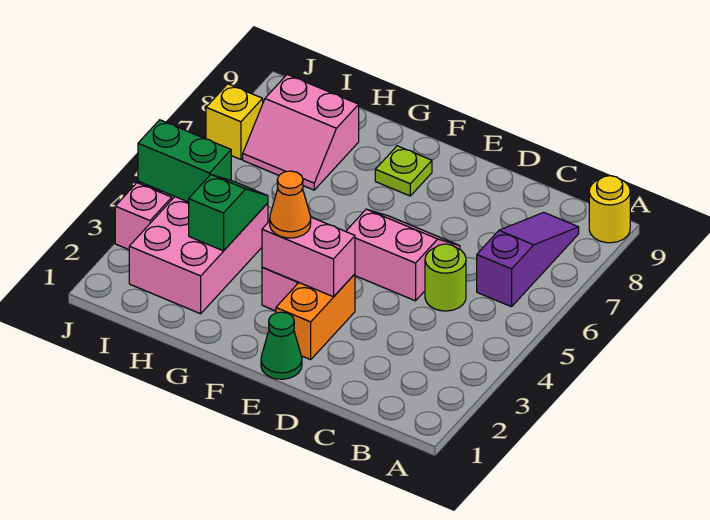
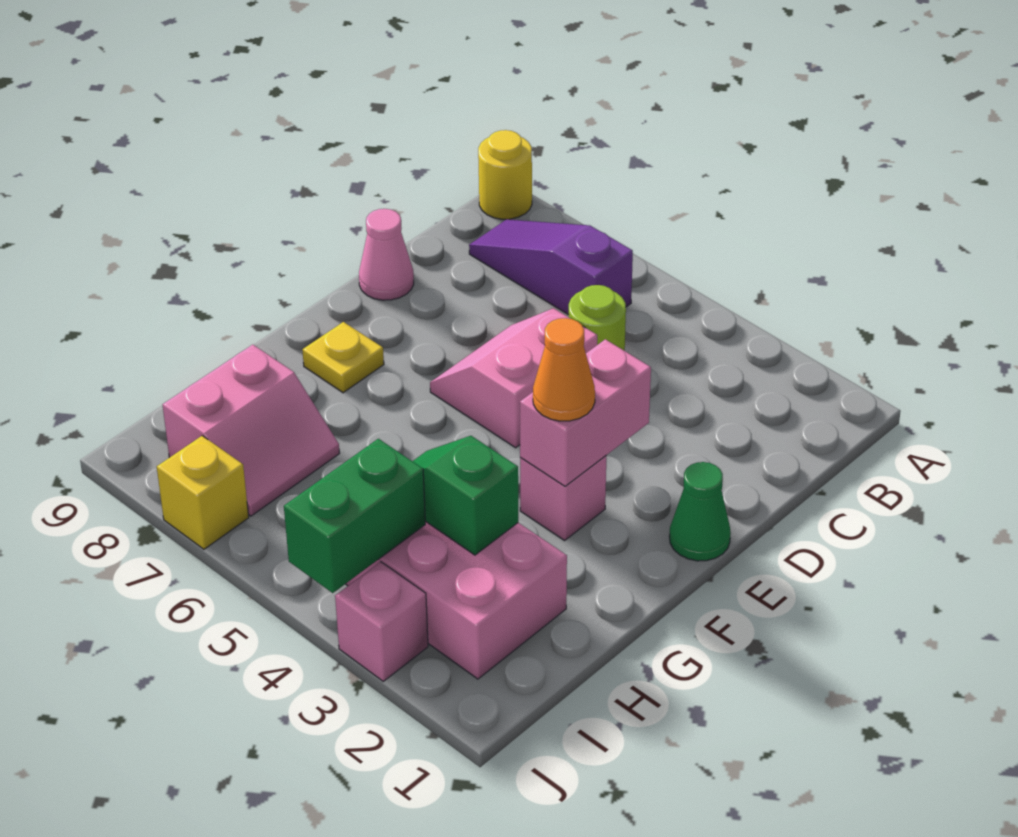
none -> pink cone D9 level 1
orange brick E2:E3 level 1 -> none
lime plate F8 level 1 -> yellow plate F8 level 1

